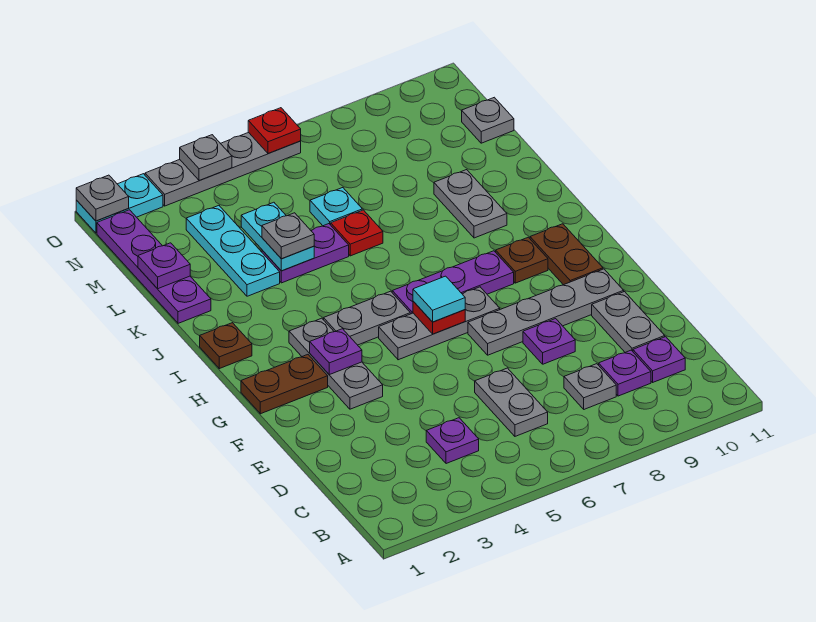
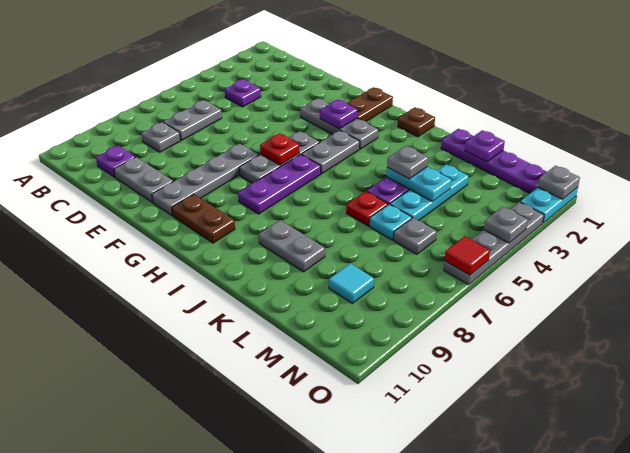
grey plate C6:D6 level 1 -> grey plate C6:C7 level 1
purple plate C9 level 1 -> none
purple plate E8 level 1 -> none
cyan tile G6 level 3 -> cyan tile M9 level 1
brown plate H9 level 1 -> none
cyan plate K3:M3 level 1 -> cyan plate L3:L5 level 1
grey plate M11 level 1 -> grey plate M6 level 1
red plate O6 level 2 -> red tile O6 level 2

